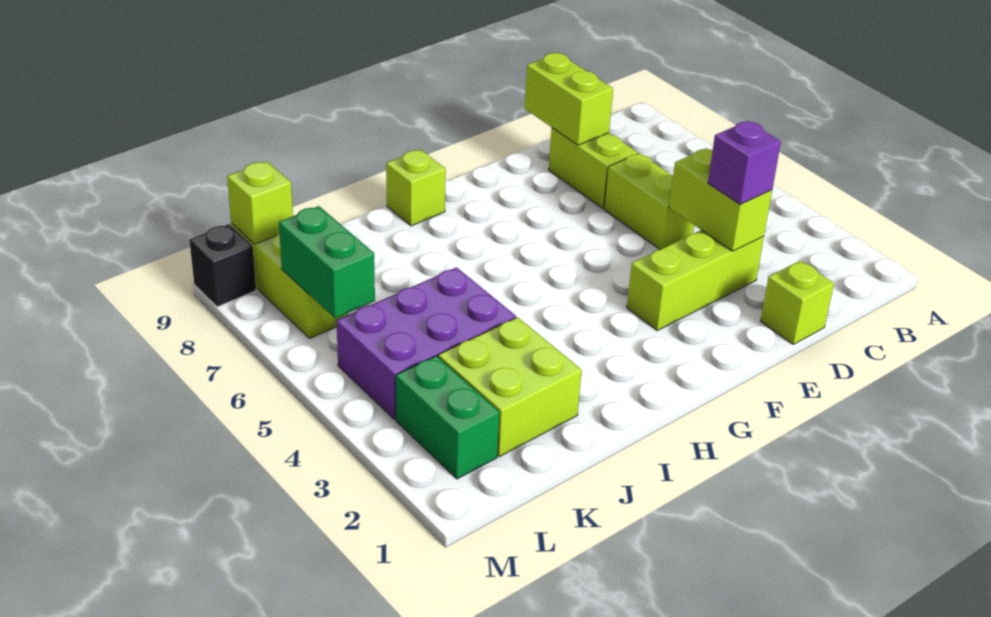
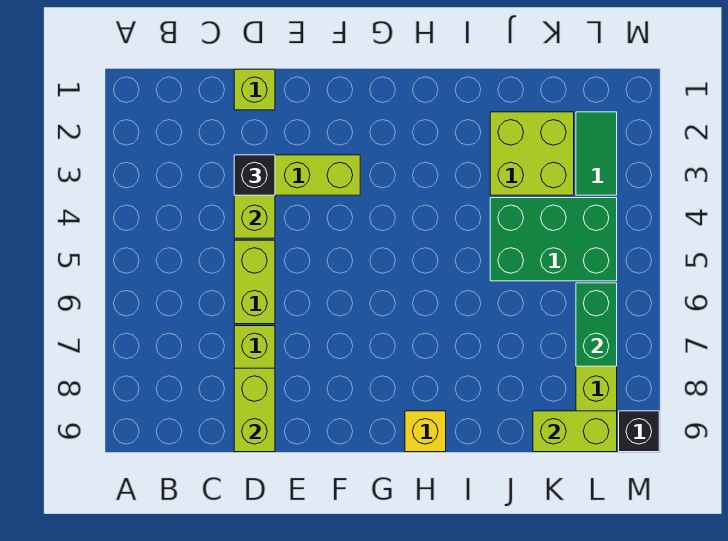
purple brick D3 level 3 -> black brick D3 level 3
lime brick H9 level 1 -> yellow brick H9 level 1
purple brick J4:L5 level 1 -> green brick J4:L5 level 1
green brick L2:L3 level 1 -> green tile L2:L3 level 1
lime brick L9 level 2 -> lime brick K9:L9 level 2

